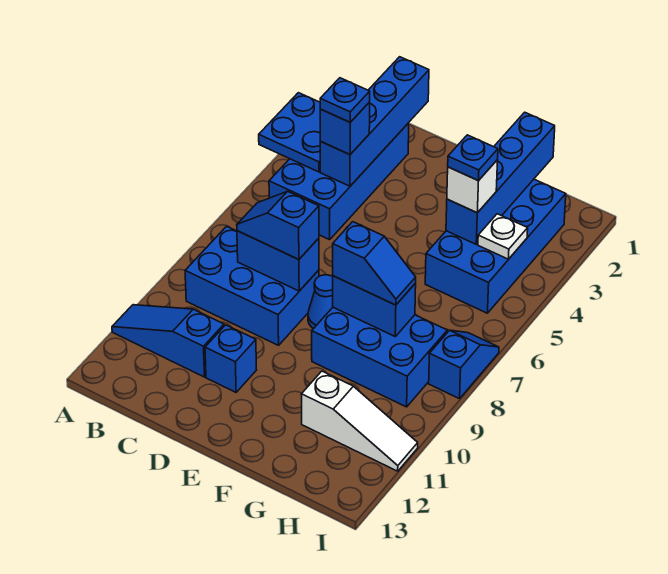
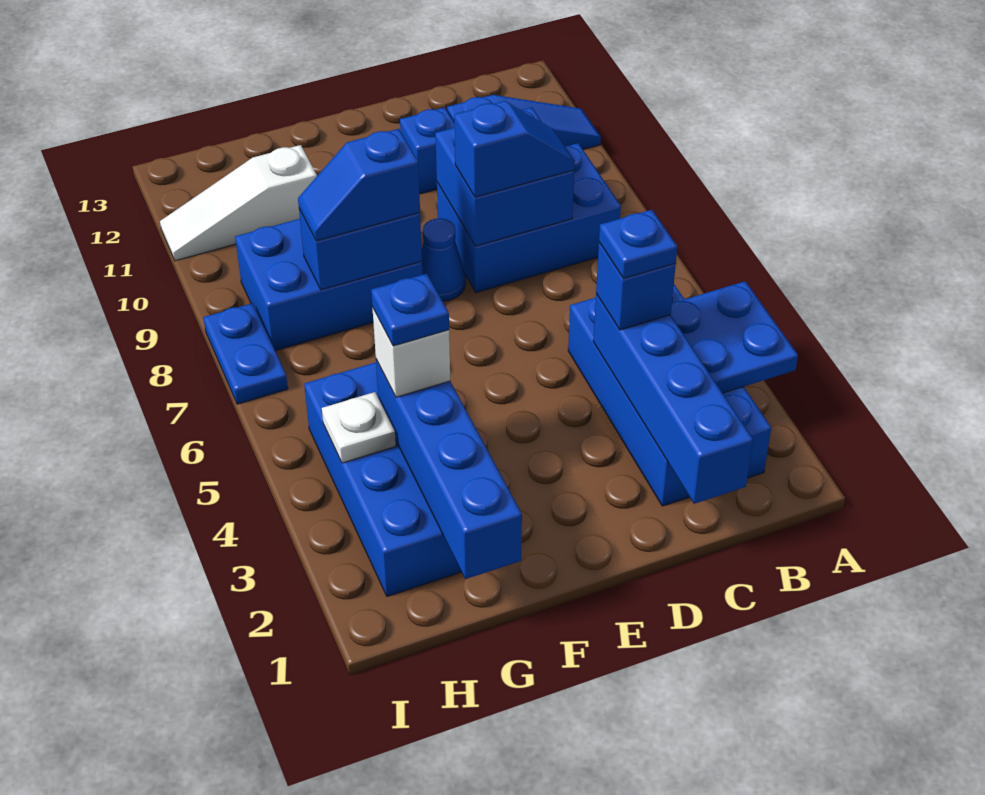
blue brick C8:D8 level 2 -> blue brick C8:D9 level 2
blue slope I7:I8 level 1 top 8 -> blue plate I7:I8 level 1

